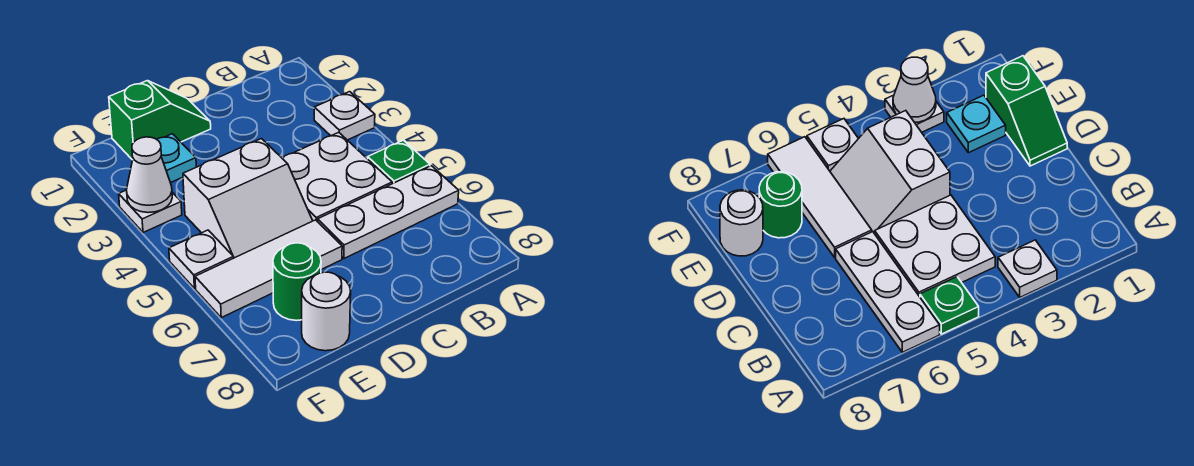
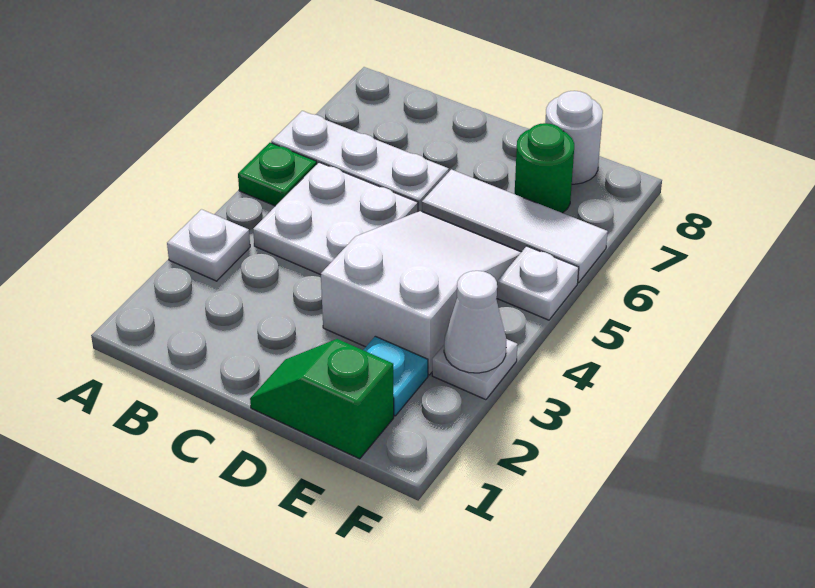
white slope D4:E5 level 1 top 4 -> white slope D3:E5 level 1 top 3

